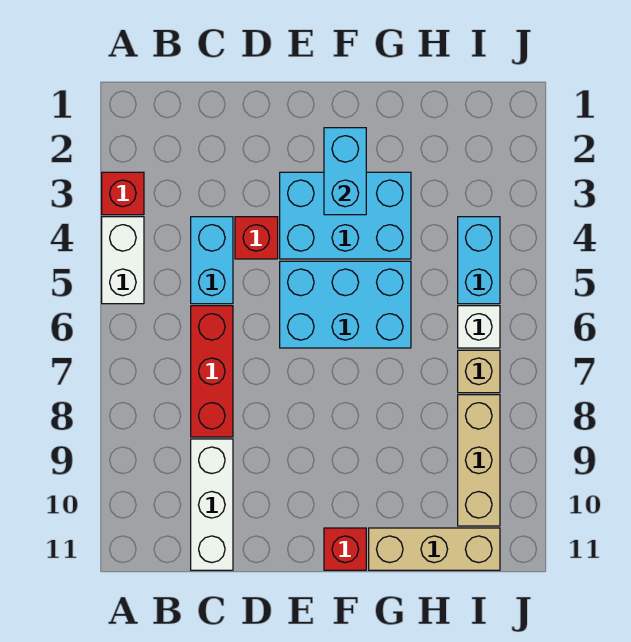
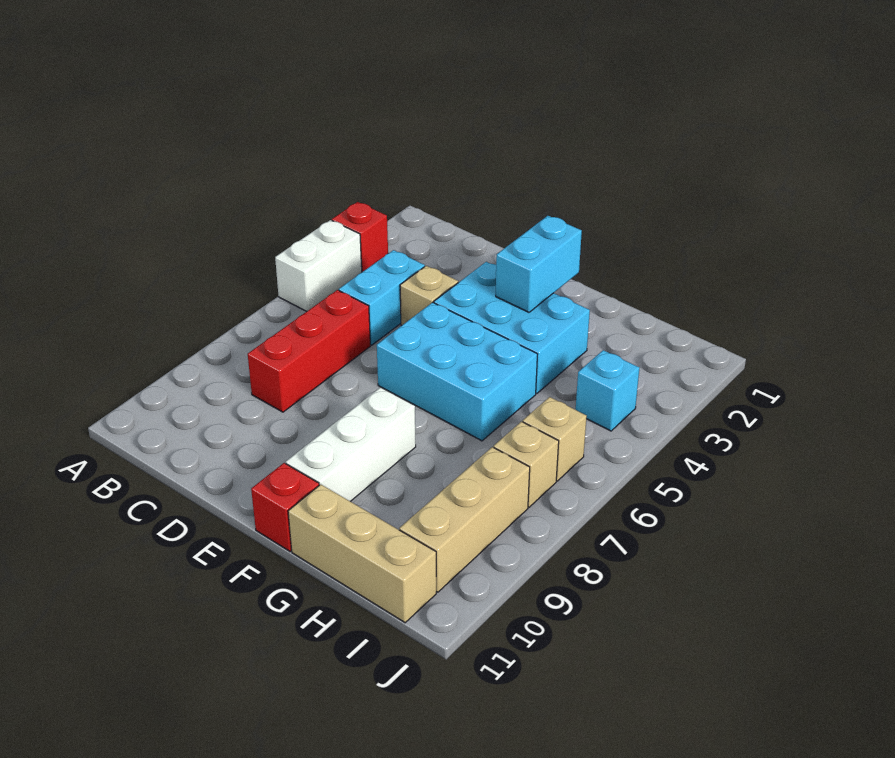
white brick C9:C11 level 1 -> white brick F8:F10 level 1
red brick D4 level 1 -> tan brick D4 level 1
cyan brick I4:I5 level 1 -> cyan brick I4 level 1
white brick I6 level 1 -> tan brick I6 level 1

